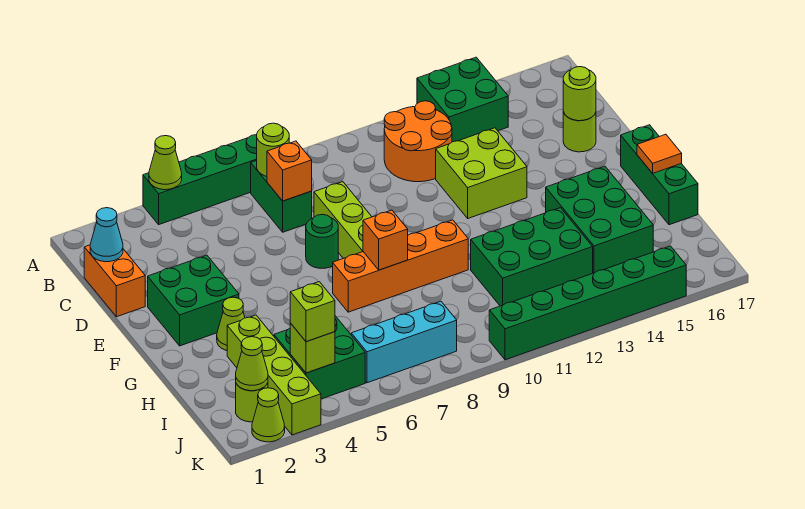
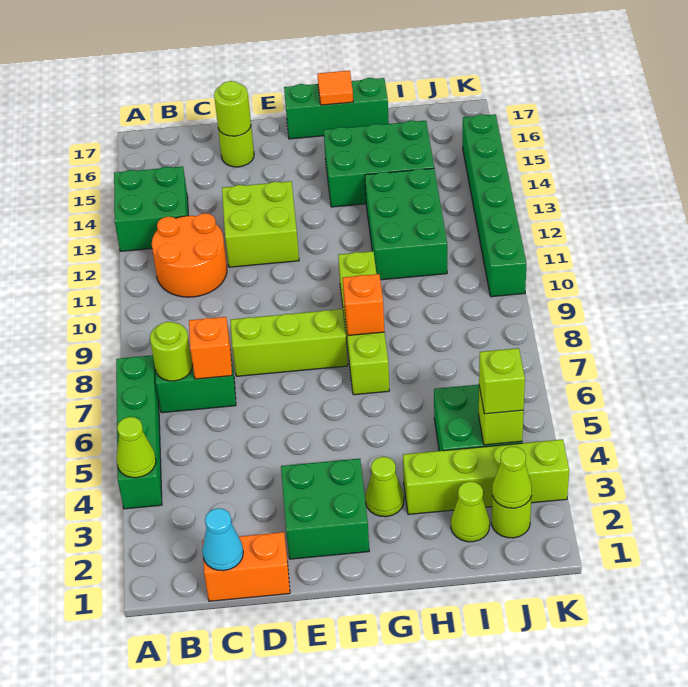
green round brick E7 level 1 -> none
orange brick G7:G10 level 1 -> lime brick G7:G10 level 1
cyan brick J6:J8 level 1 -> none
lime cone K2 level 1 -> lime cone I2 level 1

